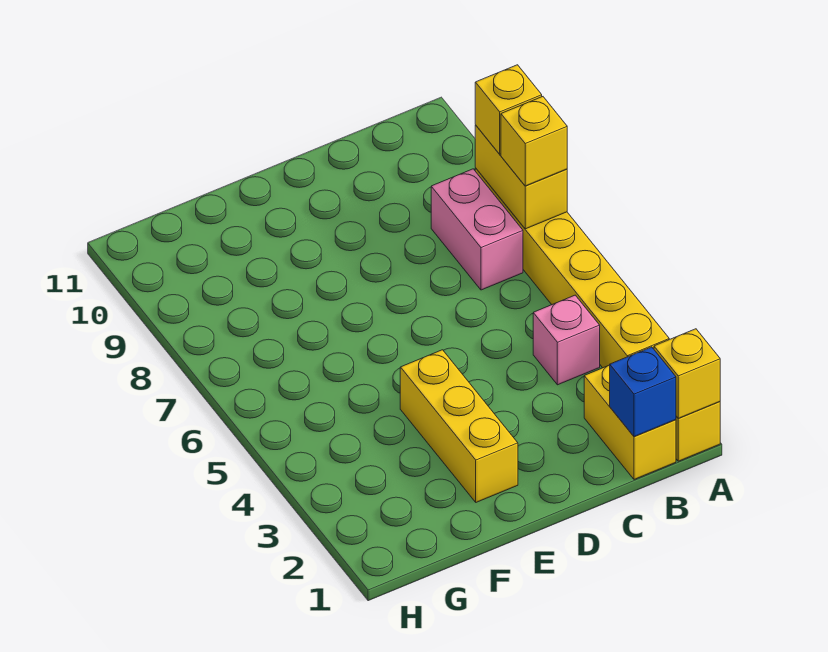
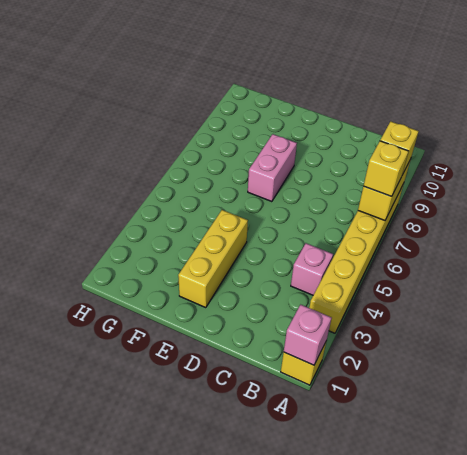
yellow brick A1 level 2 -> pink brick A1 level 2
yellow brick B1:B2 level 1 -> none
blue brick B1 level 2 -> none
pink brick B7:B8 level 1 -> pink brick E7:E8 level 1

